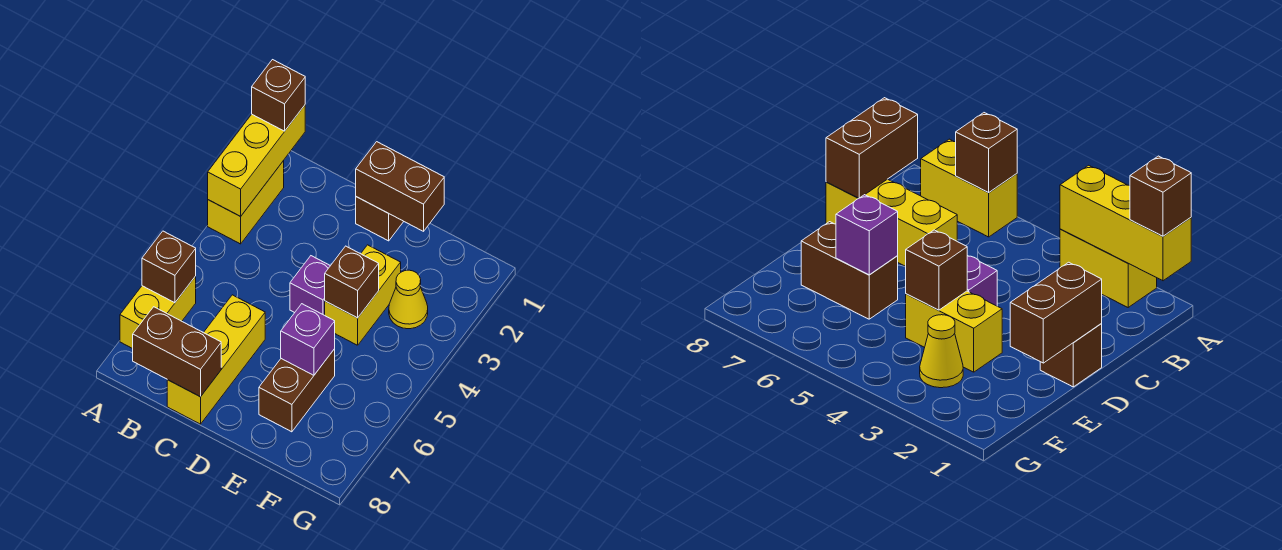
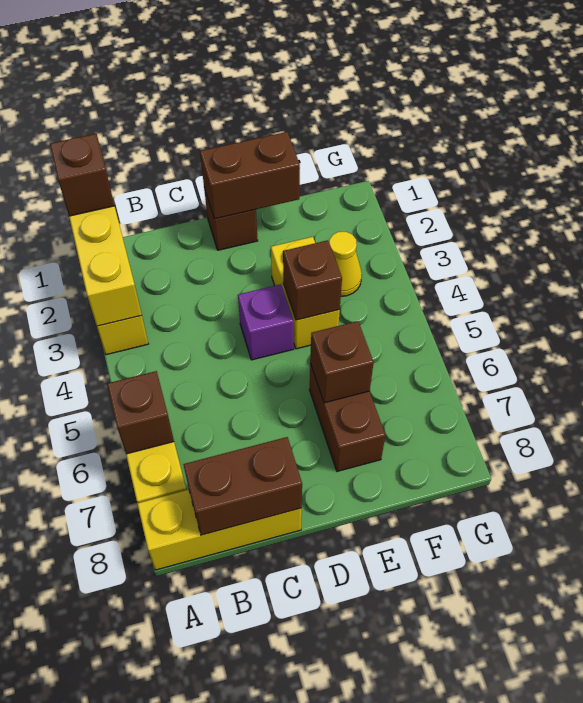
yellow brick C6:C8 level 1 -> yellow brick A8:C8 level 1
purple brick E6 level 2 -> brown brick E6 level 2

